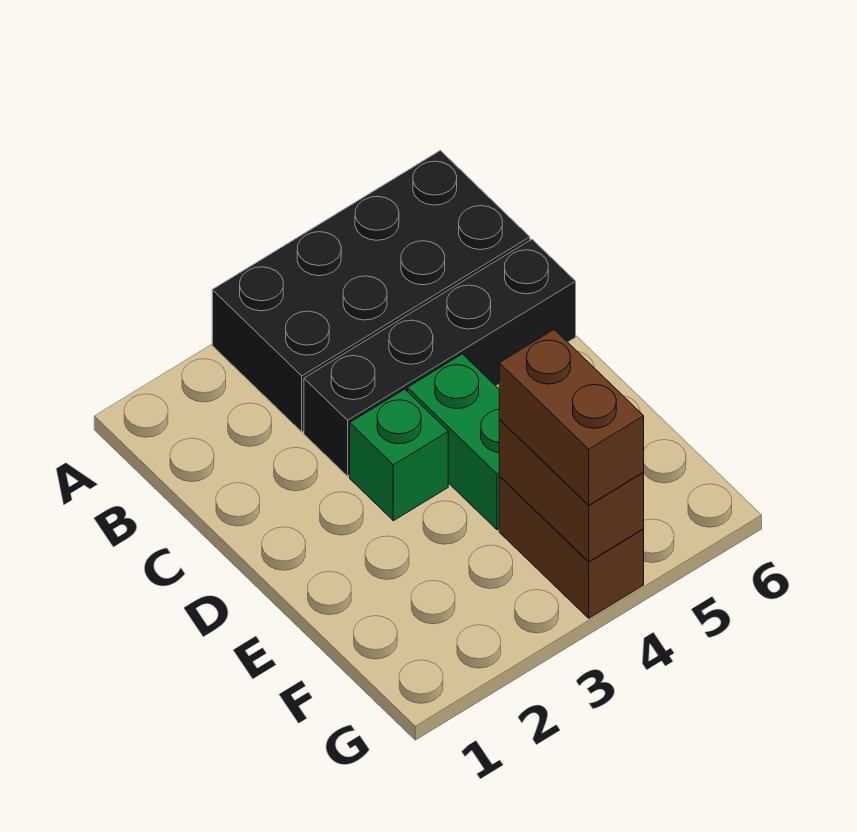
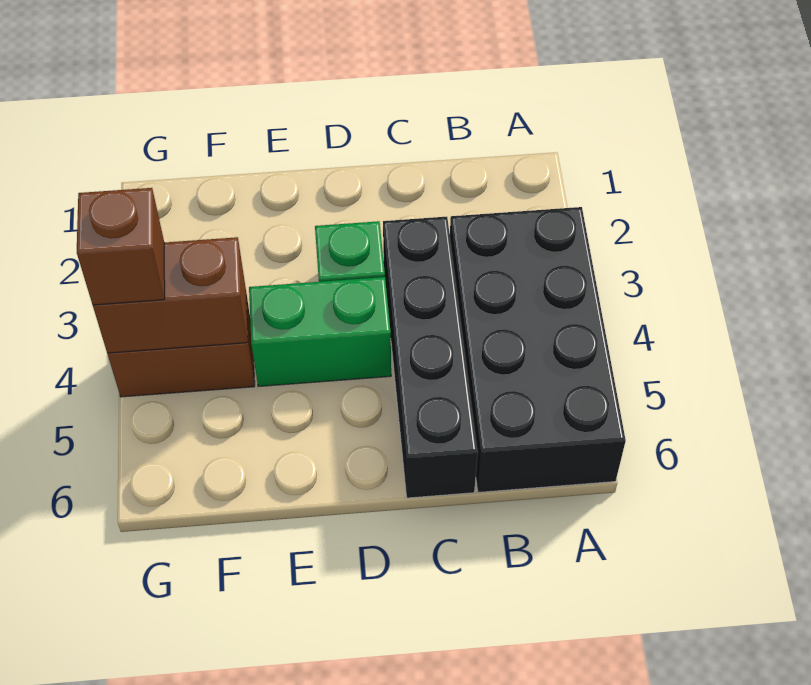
brown brick F4:G4 level 3 -> brown brick G4 level 3

